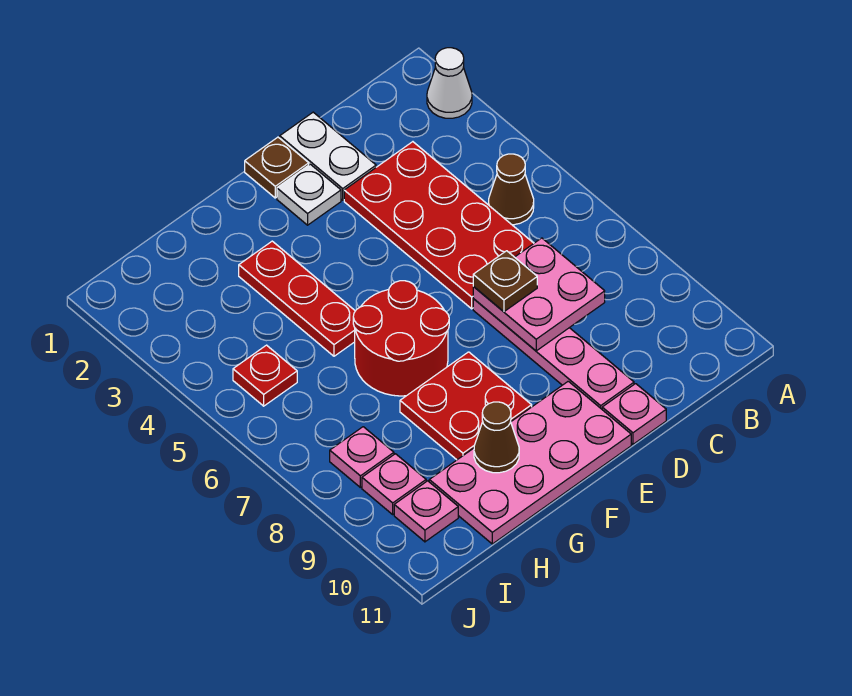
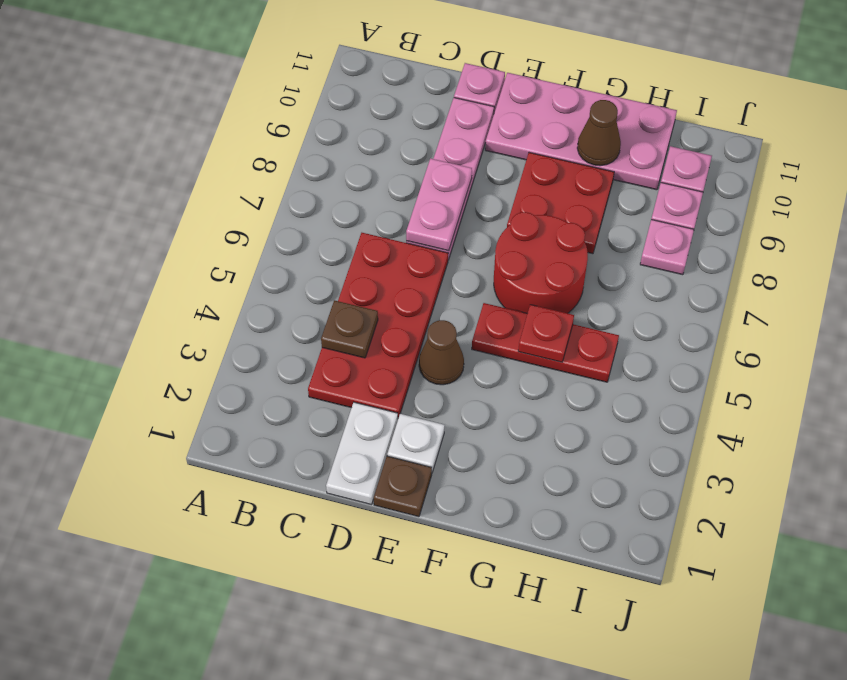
white cone A2 level 1 -> none
brown cone B5 level 1 -> brown cone E4 level 1
pink plate C7:D8 level 2 -> pink plate D7:D8 level 2
brown plate D7 level 3 -> brown plate C4 level 2
red plate G3:G5 level 1 -> red plate F5:H5 level 1
red plate I5 level 1 -> red plate G5 level 2

